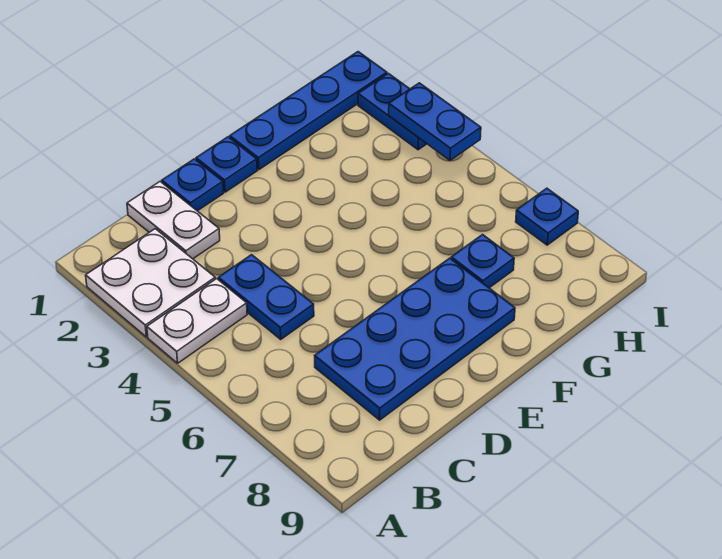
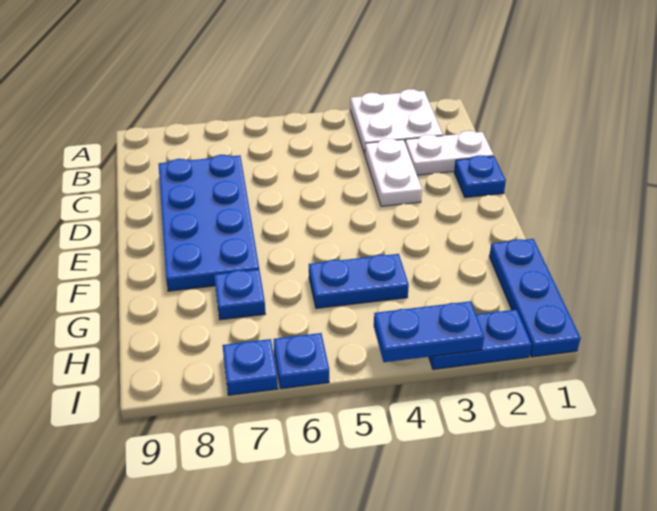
white plate A4:B4 level 1 -> white plate C3:D3 level 1
blue plate C4:C5 level 1 -> blue plate G4:G5 level 1
blue plate E1 level 1 -> blue plate I6 level 1
blue plate F1:I1 level 1 -> blue plate G1:I1 level 1

